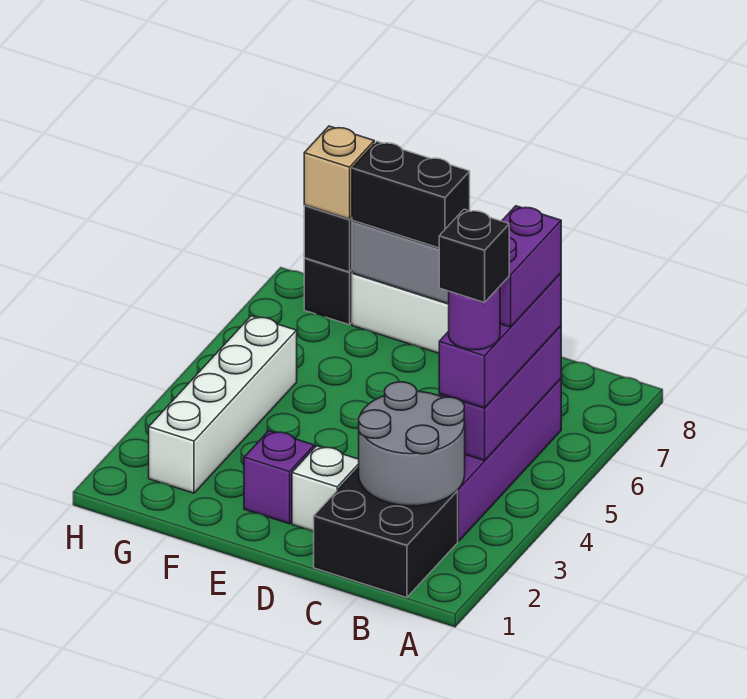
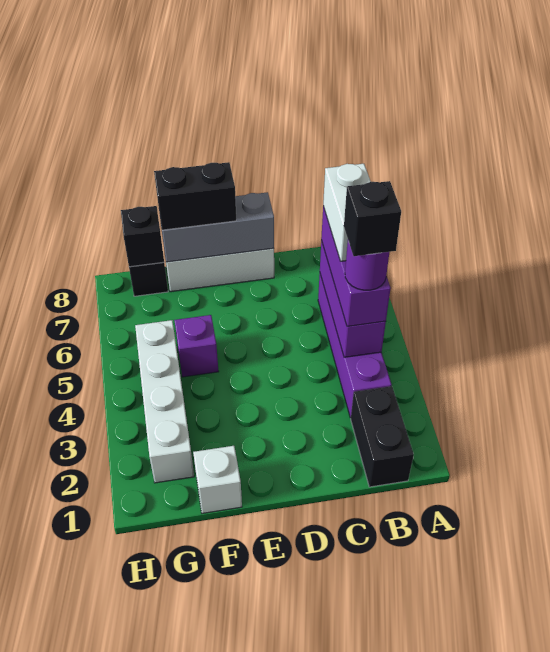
black brick B1:C2 level 1 -> black brick B1:B2 level 1
grey round brick B2:C3 level 2 -> none
purple brick B5:B6 level 4 -> white brick B5:B6 level 4
white brick D2 level 1 -> white brick F1 level 1
purple brick E2 level 1 -> purple brick F5 level 1
tan brick G8 level 3 -> none

